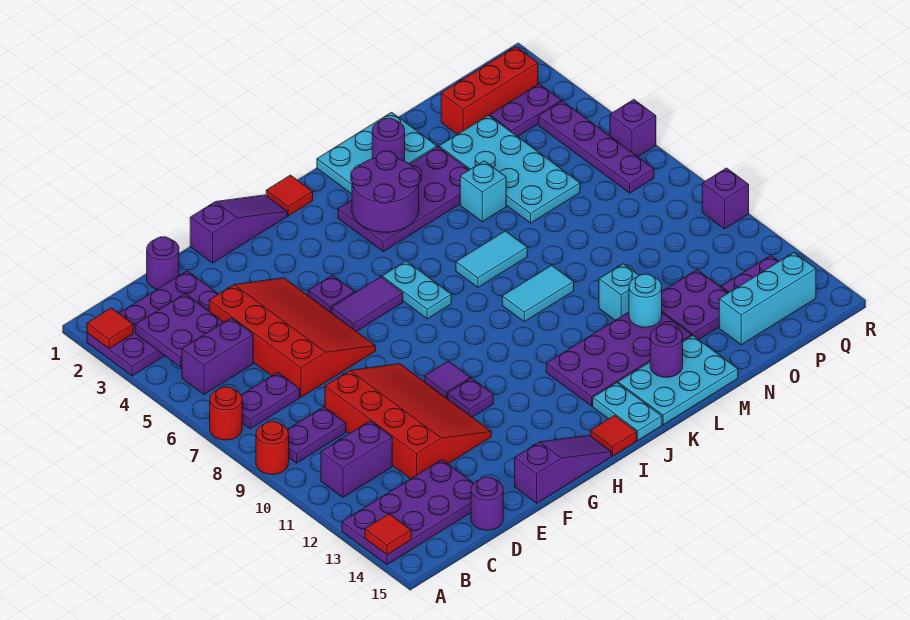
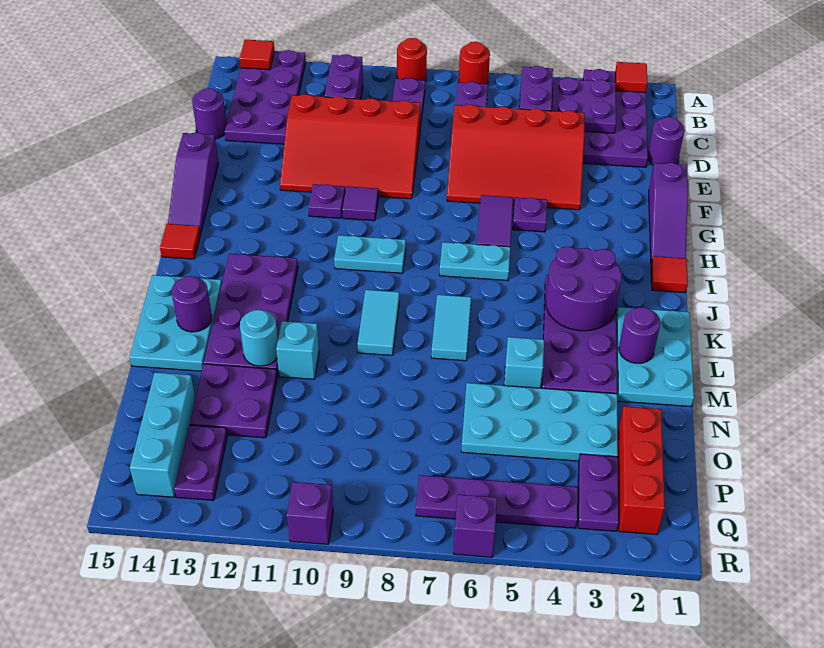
cyan plate J14:J15 level 1 -> cyan plate I9:I10 level 1

